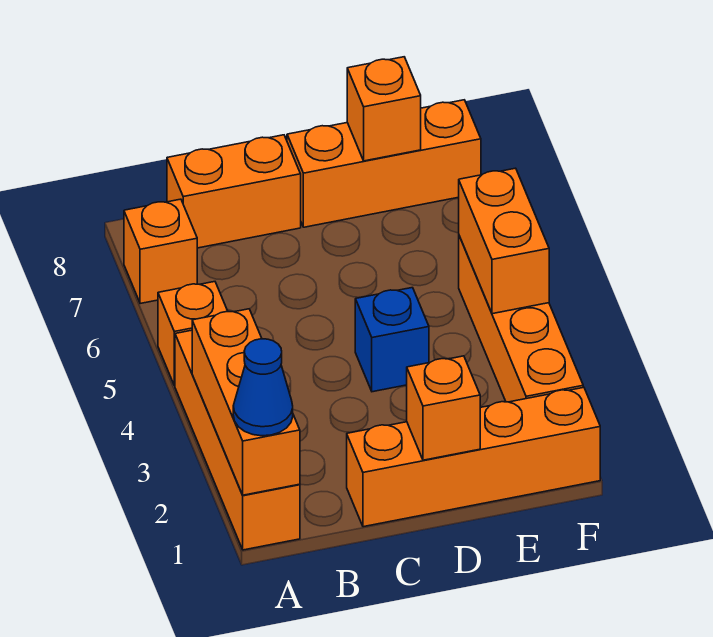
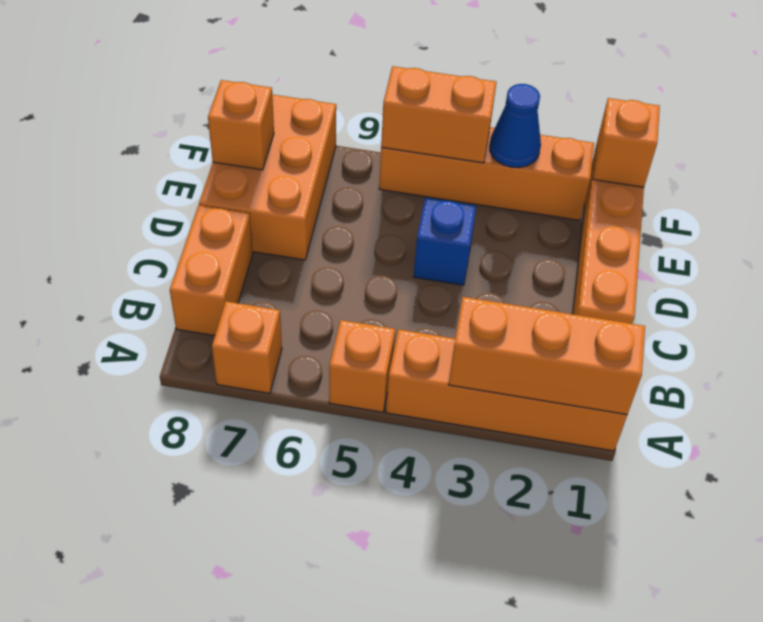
blue cone A1 level 3 -> blue cone F3 level 2
orange brick D1 level 2 -> orange brick F1 level 2
orange brick D8:F8 level 1 -> orange brick D7:F8 level 1

